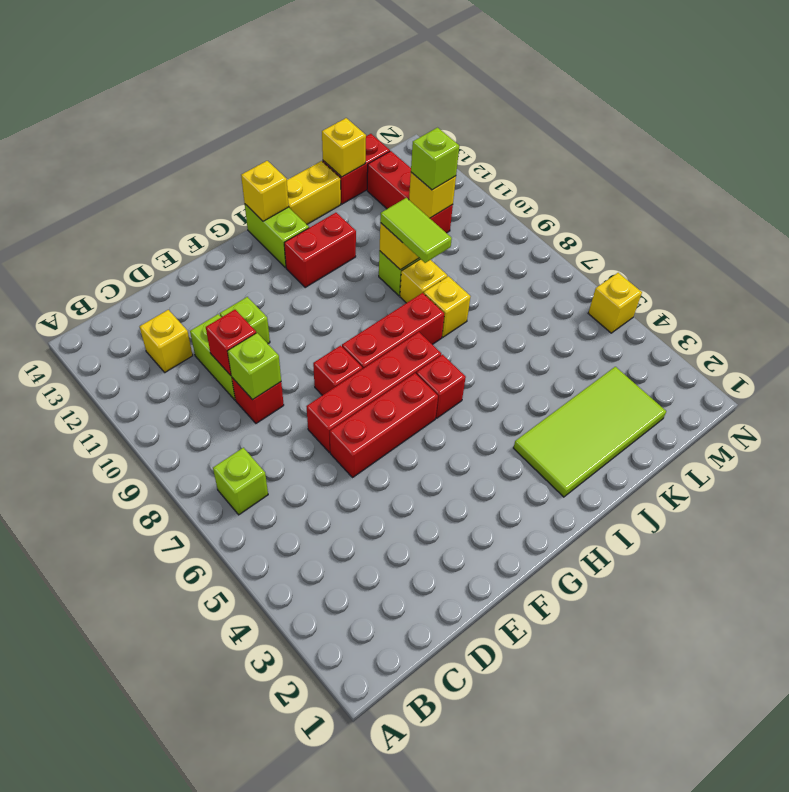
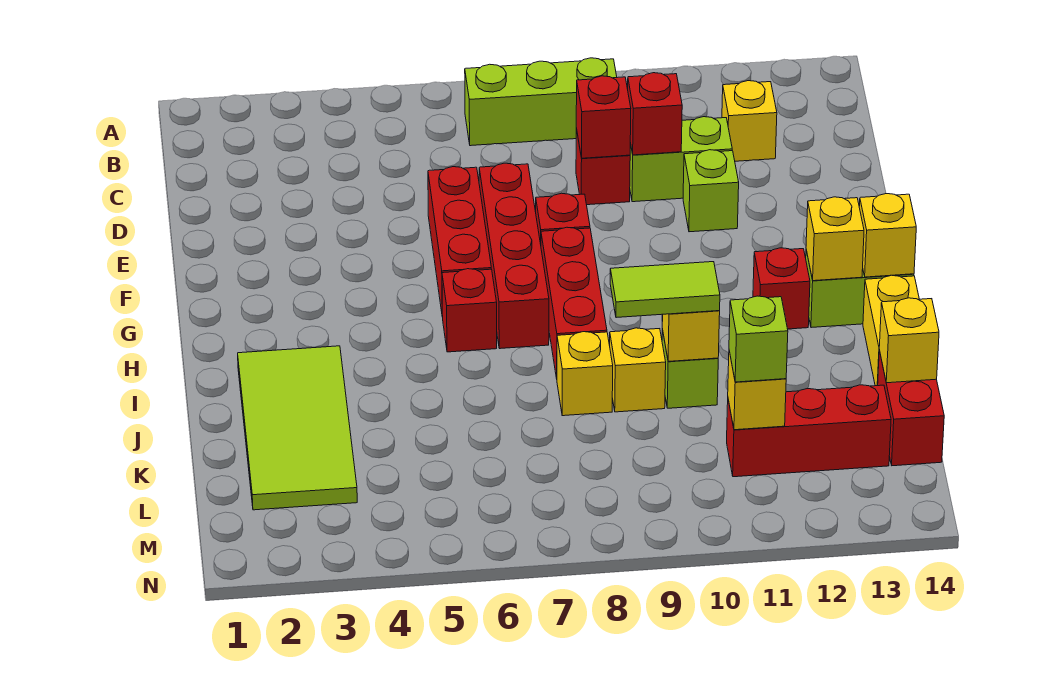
lime brick B7 level 1 -> lime brick B7:B9 level 1
lime brick D9 level 2 -> red brick D9 level 2
red brick H12:I12 level 1 -> red brick H12 level 1
yellow brick N5 level 1 -> yellow brick H13 level 2

